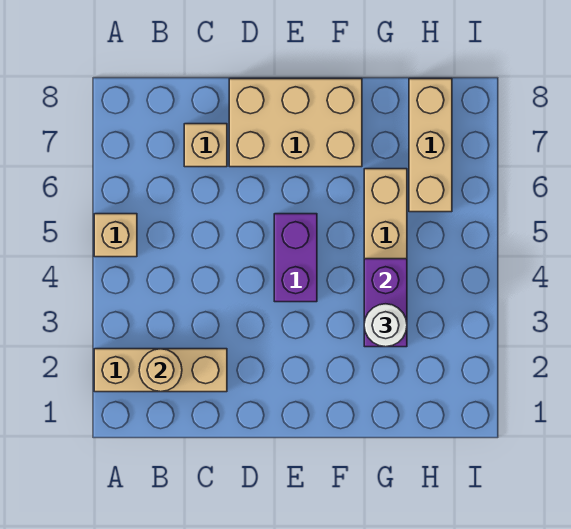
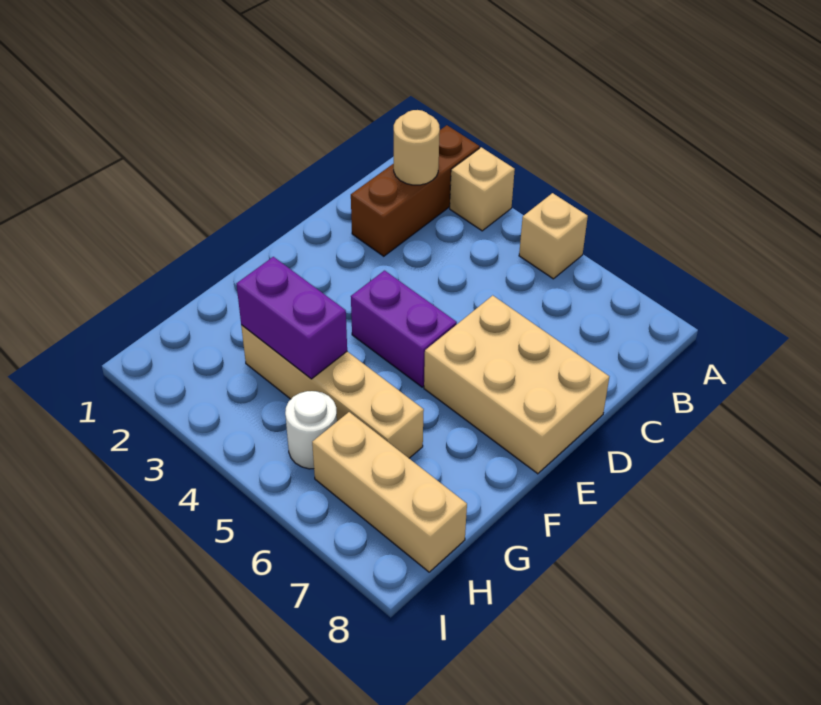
tan brick A2:C2 level 1 -> brown brick A2:C2 level 1
tan brick C7 level 1 -> tan brick A3 level 1
tan brick D7:F8 level 1 -> tan brick D6:E8 level 1
white round brick G3 level 3 -> white round brick H5 level 1

